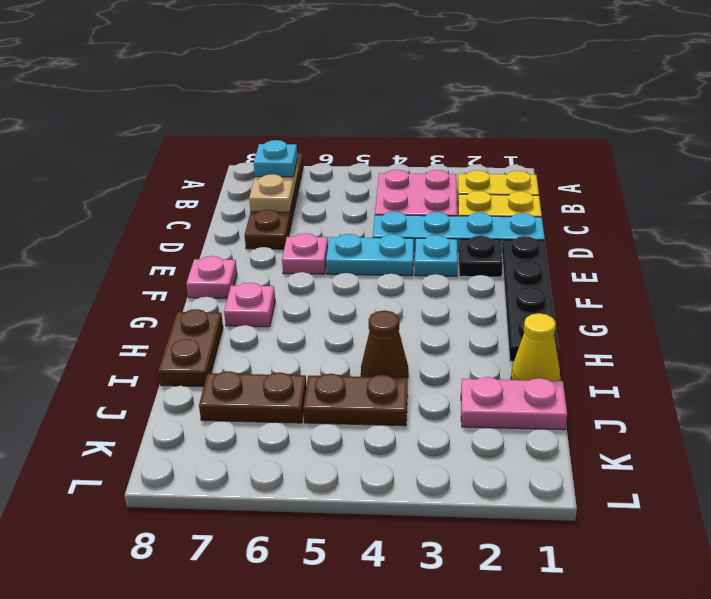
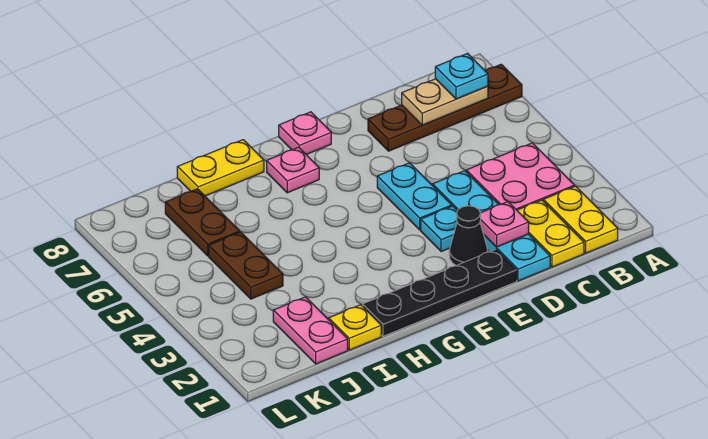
black plate E2 level 1 -> black cone E2 level 1
pink plate E6 level 1 -> pink plate D2 level 2
brown plate H8:I8 level 1 -> yellow plate H8:I8 level 1
yellow cone I1 level 1 -> yellow plate I1 level 1
brown cone I4 level 1 -> none

